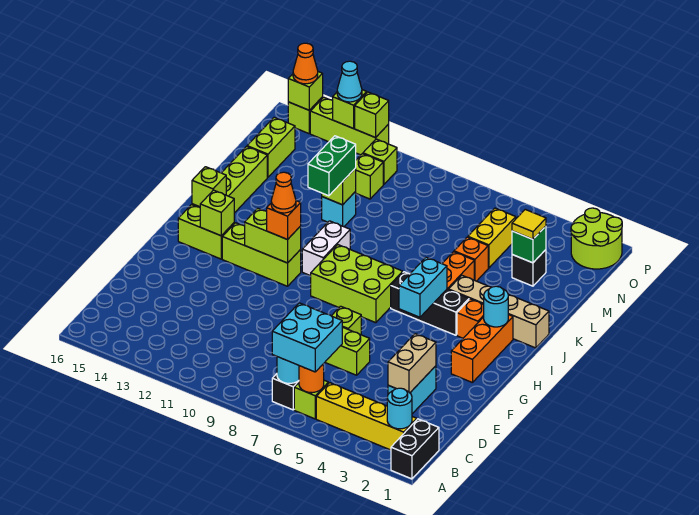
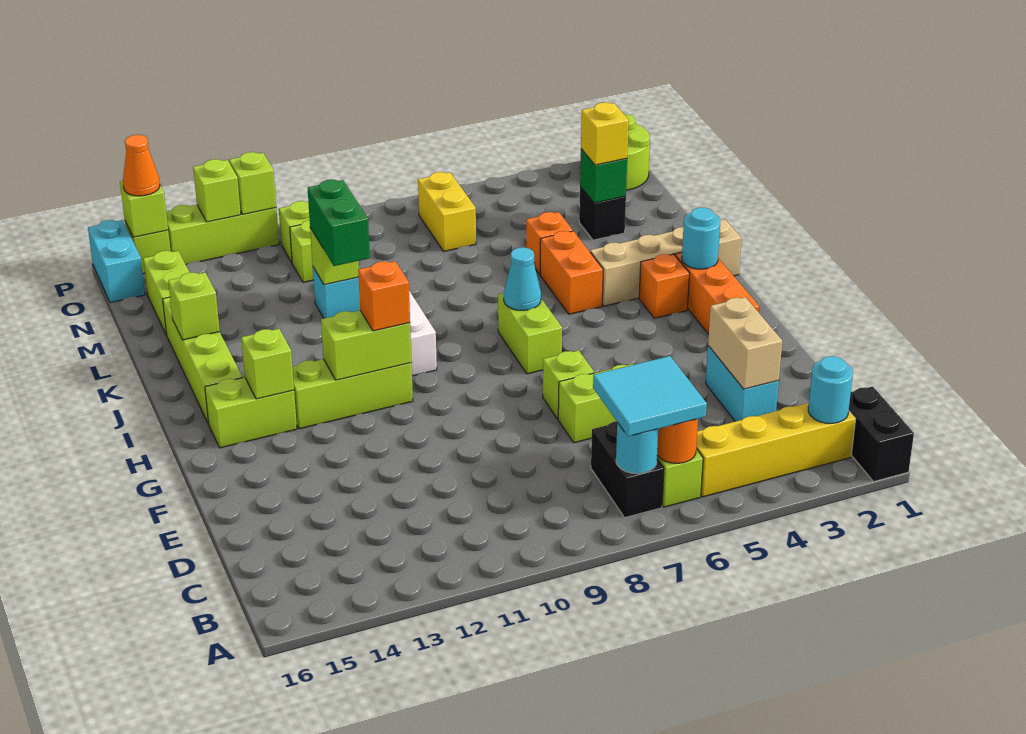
cyan brick B6:C7 level 3 -> cyan tile B6:C7 level 3
cyan brick H5:I5 level 2 -> cyan brick O16:P16 level 1
lime brick H7:I9 level 1 -> lime brick H7:I7 level 1
orange cone H11 level 4 -> none
black brick I4:I6 level 1 -> none
lime brick I15 level 2 -> lime brick K15 level 2
yellow tile M3 level 3 -> yellow brick M3 level 3
yellow brick M5:N5 level 1 -> yellow brick N7:O7 level 1
cyan cone P13 level 3 -> cyan cone I7 level 2

